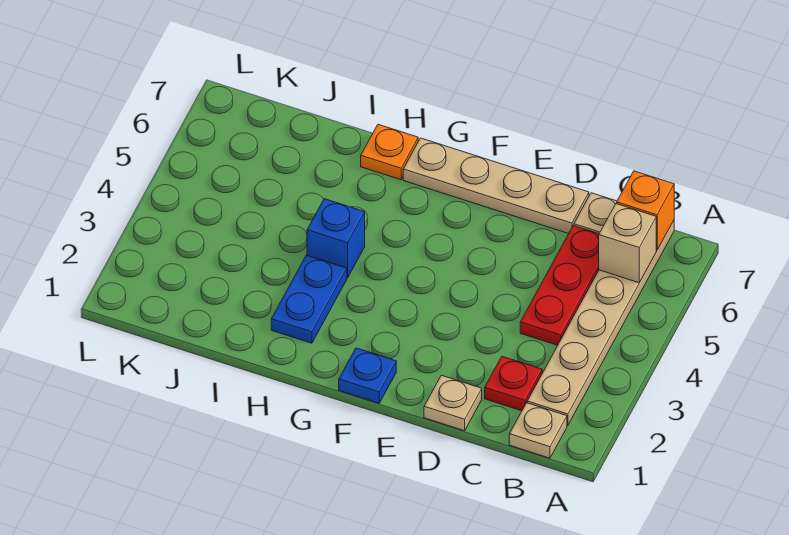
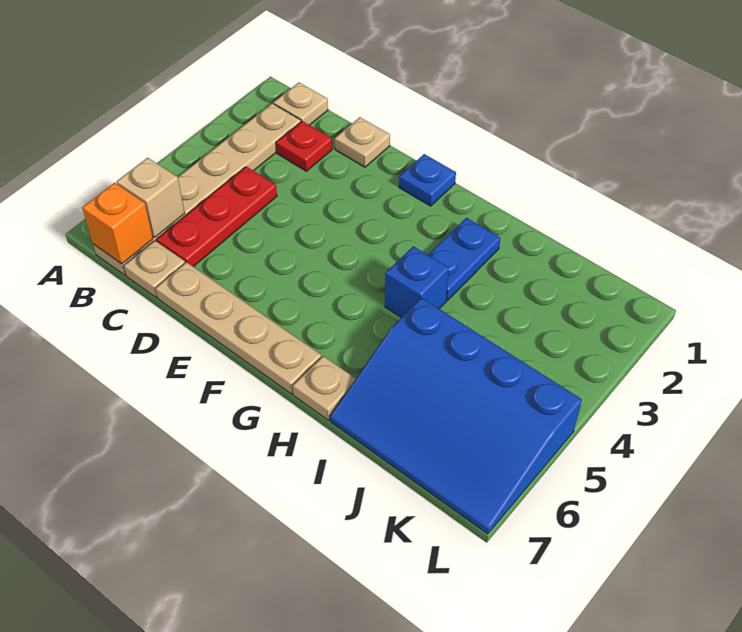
orange plate H7 level 1 -> tan plate H7 level 1
none -> blue slope I5:L7 level 1 top 5

